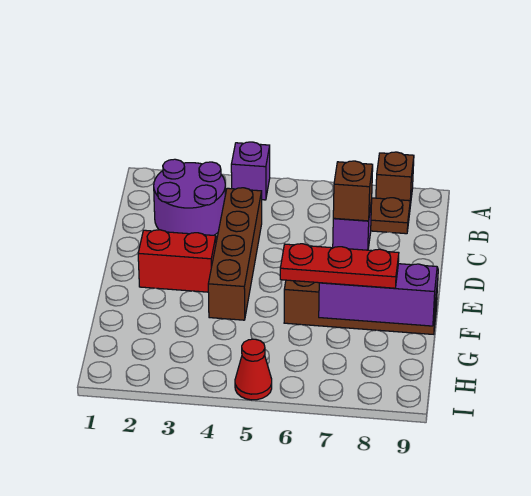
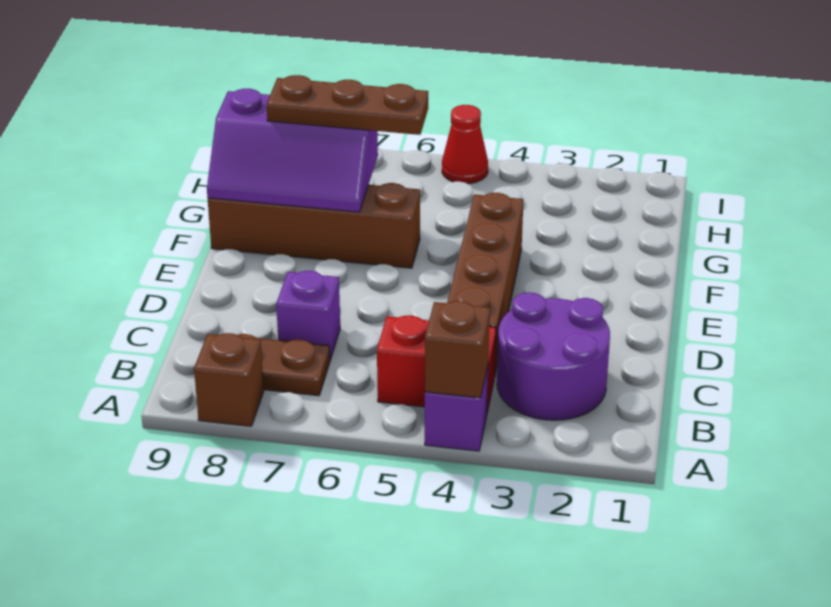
brown brick C7 level 2 -> brown brick A4 level 2
red brick E2:E3 level 1 -> red brick B4:B5 level 1
red plate G6:G8 level 3 -> brown plate G6:G8 level 3

